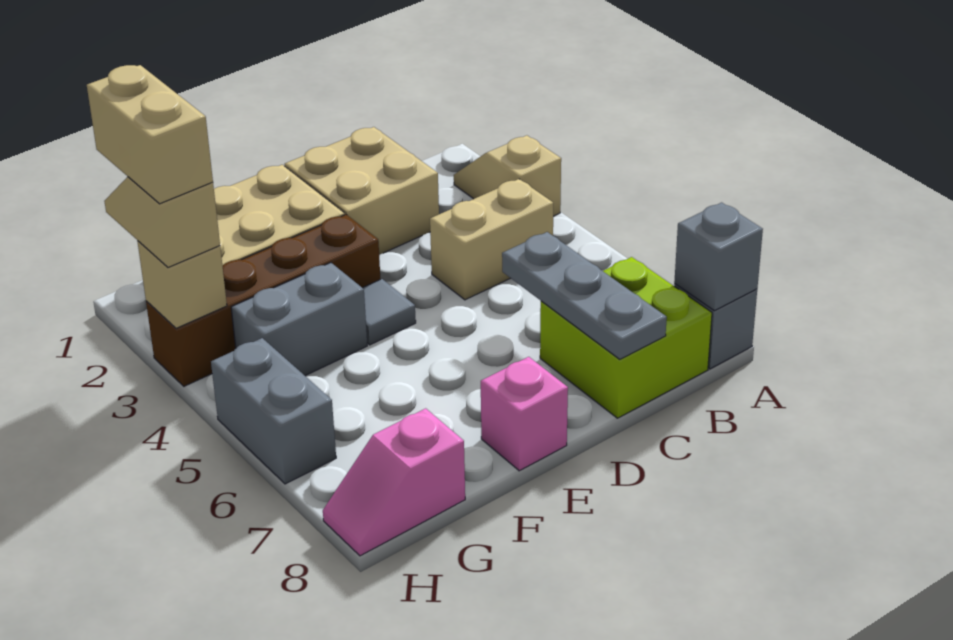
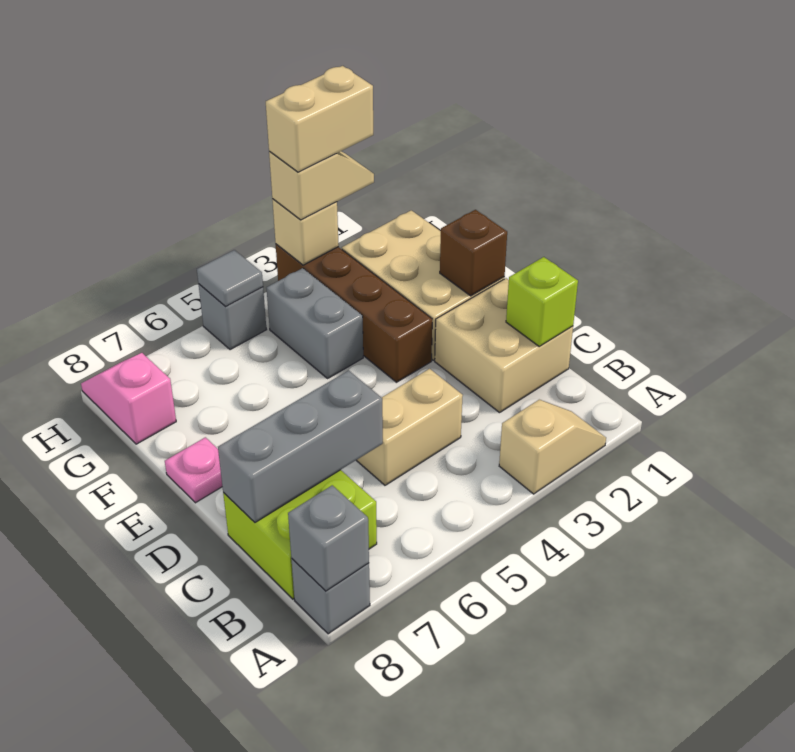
tan brick B4:C4 level 1 -> tan brick C4:C5 level 1
none -> lime brick C1 level 2
grey plate C6:C8 level 2 -> grey brick C6:C8 level 2
none -> brown brick E1 level 2
grey tile E4 level 1 -> grey tile H5 level 2
pink brick E8 level 1 -> pink plate E8 level 1
grey brick H5:H6 level 1 -> grey brick H5 level 1

